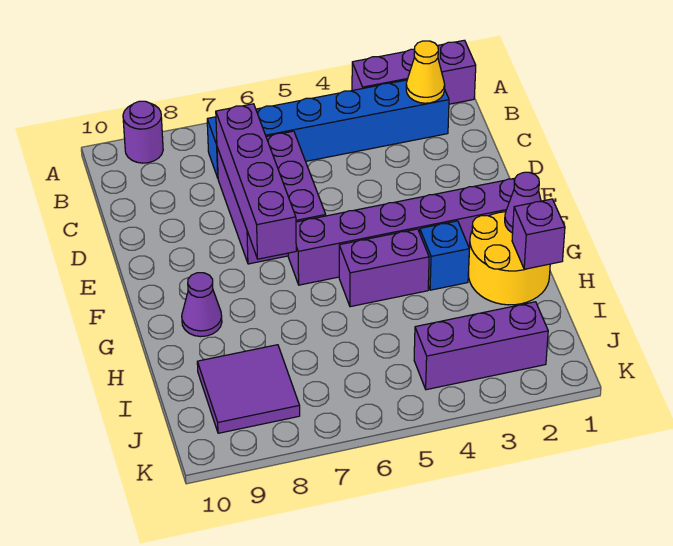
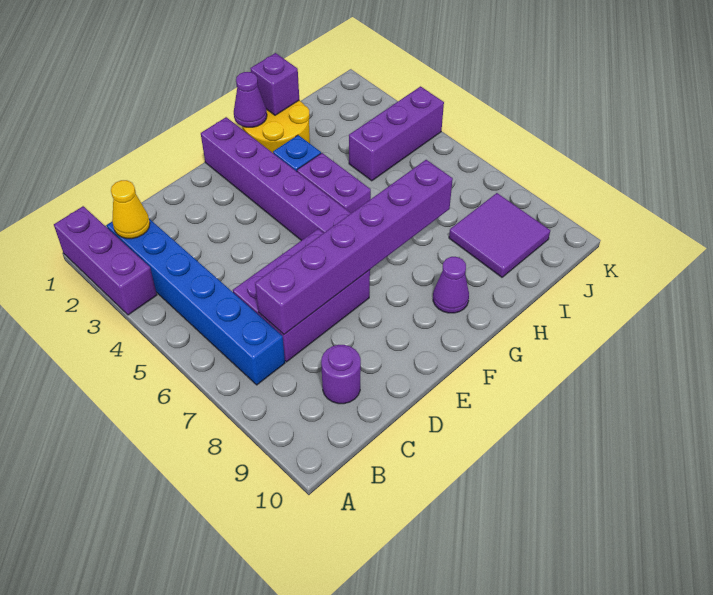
purple round brick A9 level 1 -> purple round brick C9 level 1
purple brick C7:F7 level 2 -> purple brick C7:H7 level 2
purple brick J2:J4 level 1 -> purple brick I4:K4 level 1

